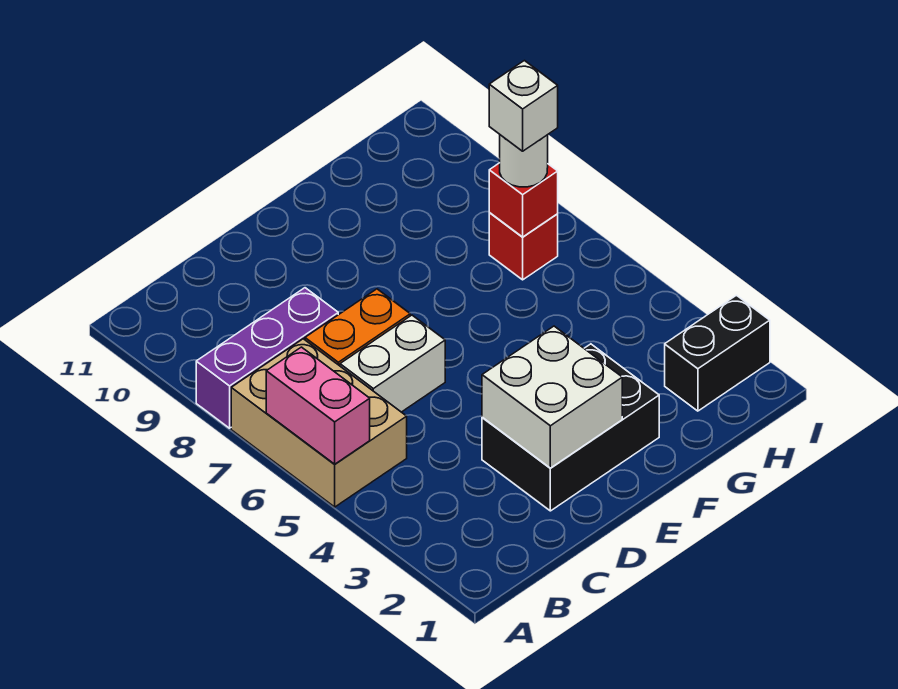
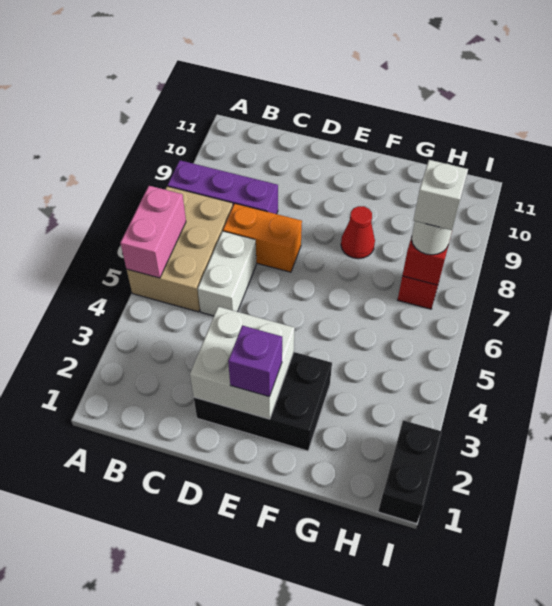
white brick C6:D6 level 1 -> white brick C5:C6 level 1
none -> purple brick E2 level 3
none -> red cone F8 level 1
black brick H2:I2 level 1 -> black brick I1:I2 level 1

